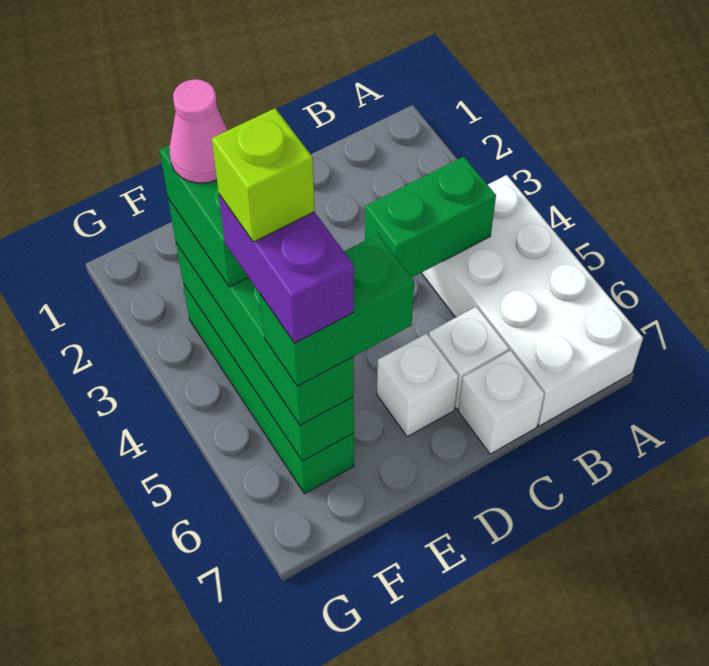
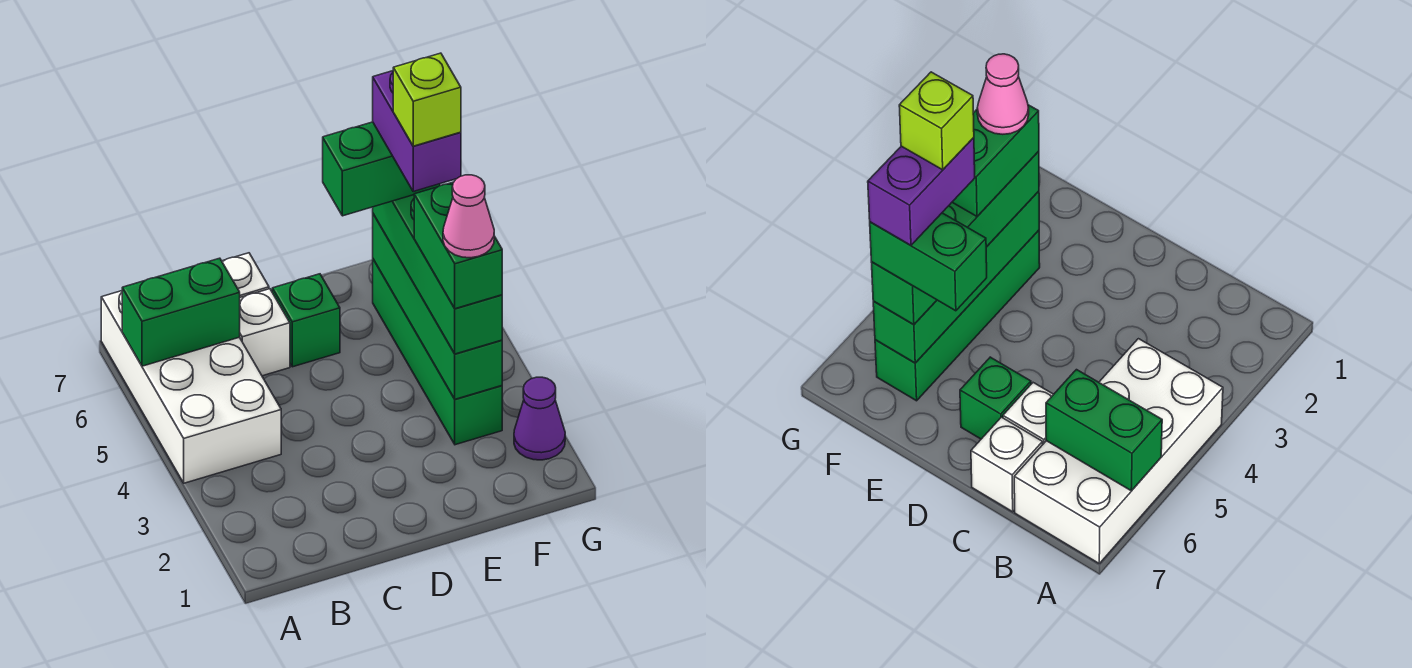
green brick B4:C4 level 2 -> green brick A6:B6 level 2
white brick D6 level 1 -> green brick D6 level 1
none -> purple cone G2 level 1

